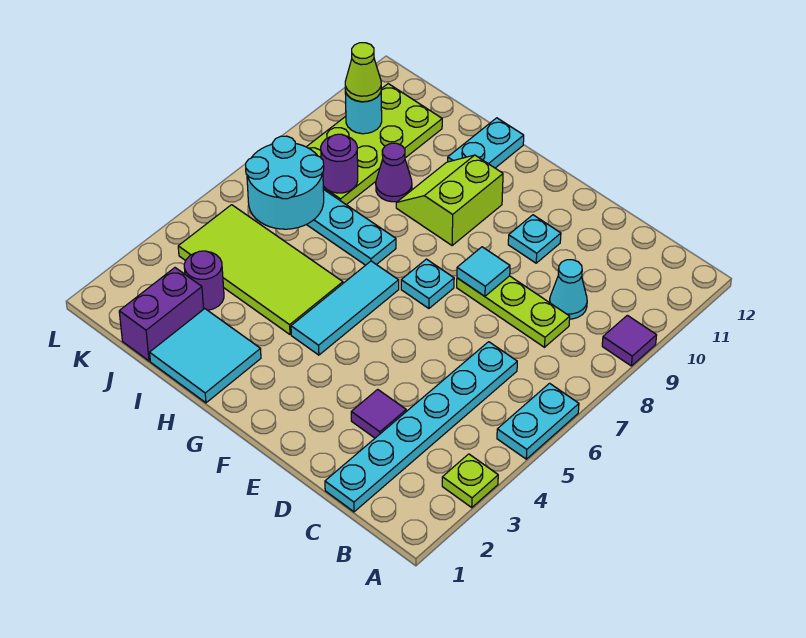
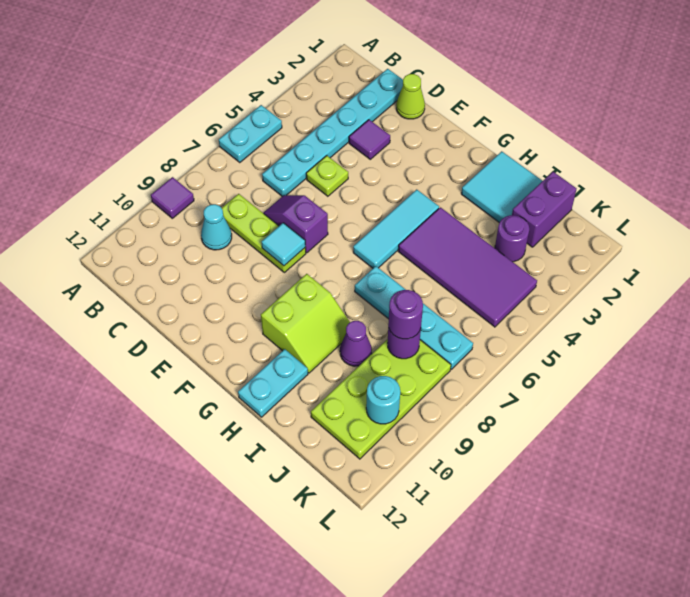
lime plate A3 level 1 -> lime plate D5 level 1
none -> purple slope D7:E7 level 1 top E
cyan plate E10 level 1 -> none
cyan plate F7 level 1 -> none
lime tile H4:K5 level 1 -> purple tile H4:K5 level 1
cyan round brick J6:K7 level 2 -> none
none -> purple round brick J8 level 3
lime cone K10 level 3 -> lime cone D1 level 1

